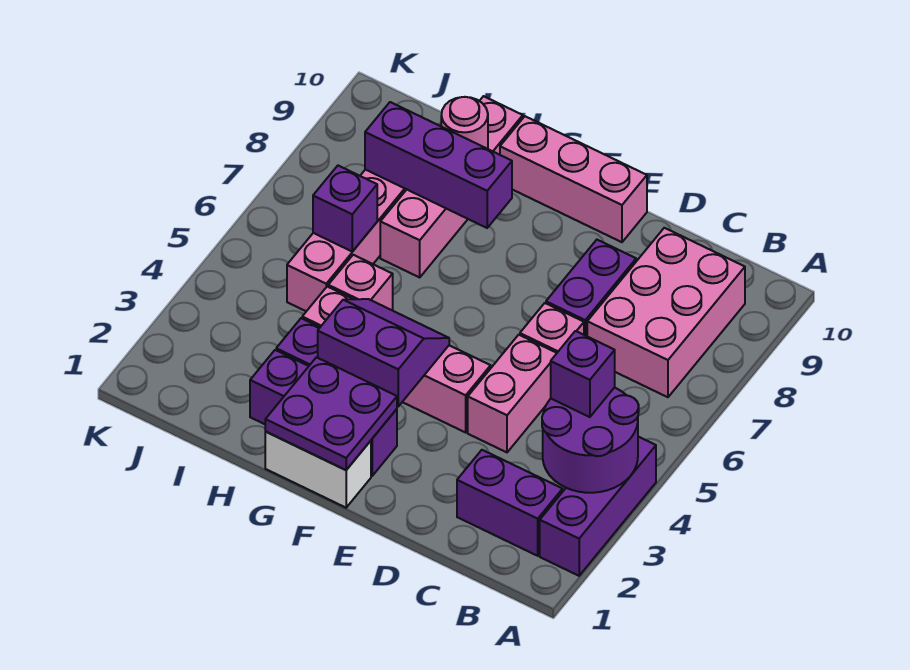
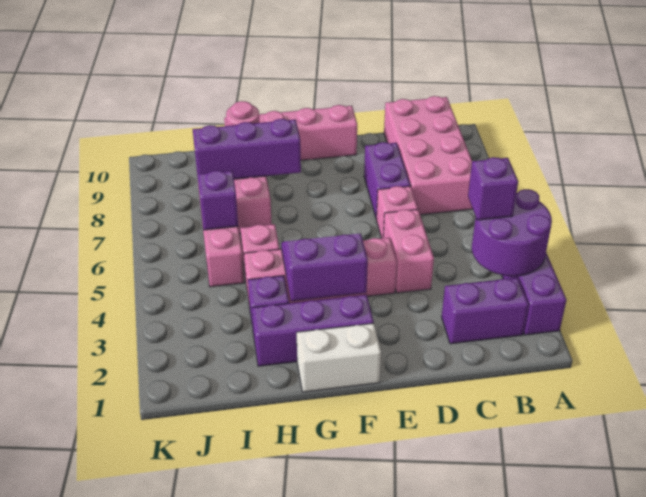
pink brick B7:C9 level 1 -> pink brick B7:C10 level 1
purple plate F1:G2 level 2 -> none

